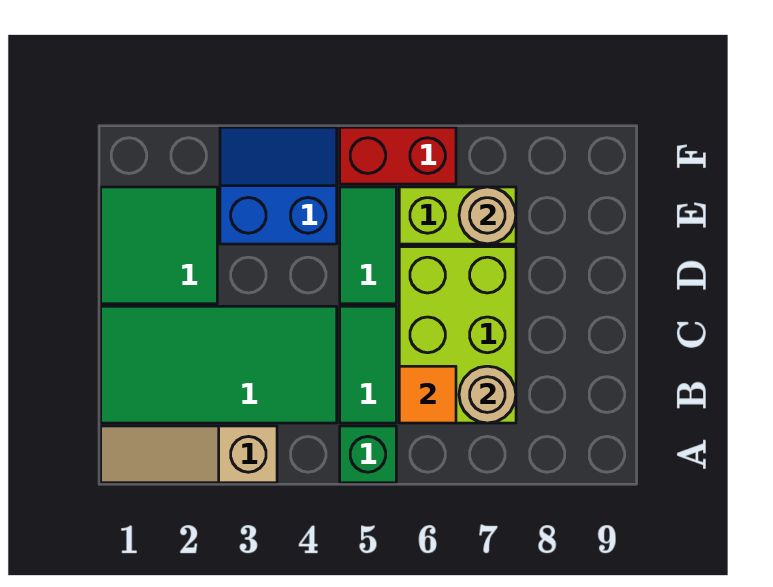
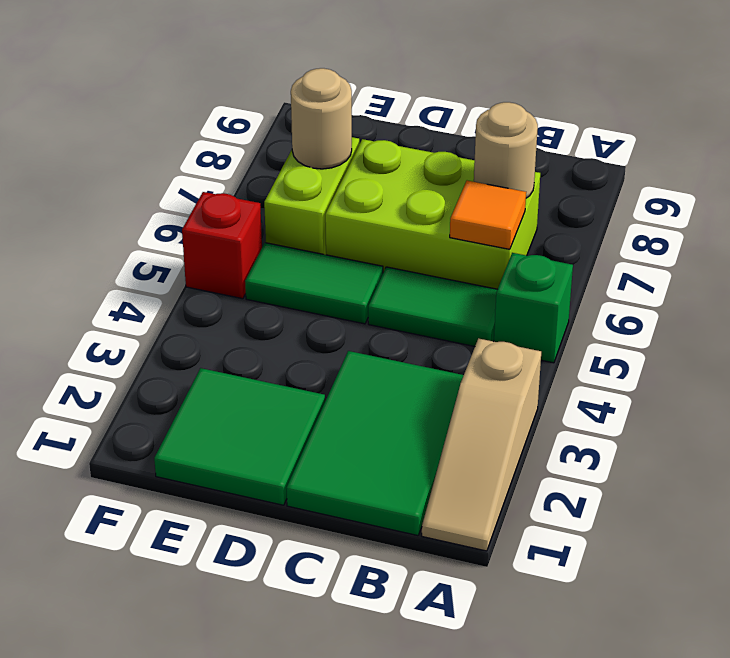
green tile B1:C4 level 1 -> green tile B1:C3 level 1
blue slope E3:F4 level 1 top E -> none
red brick F5:F6 level 1 -> red brick F5 level 1

